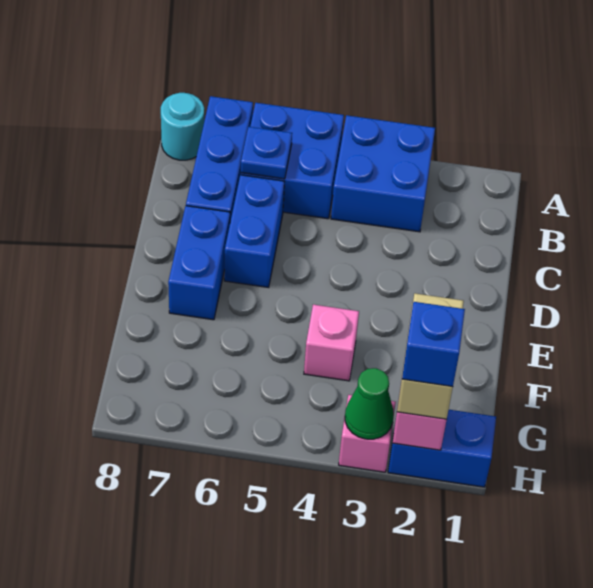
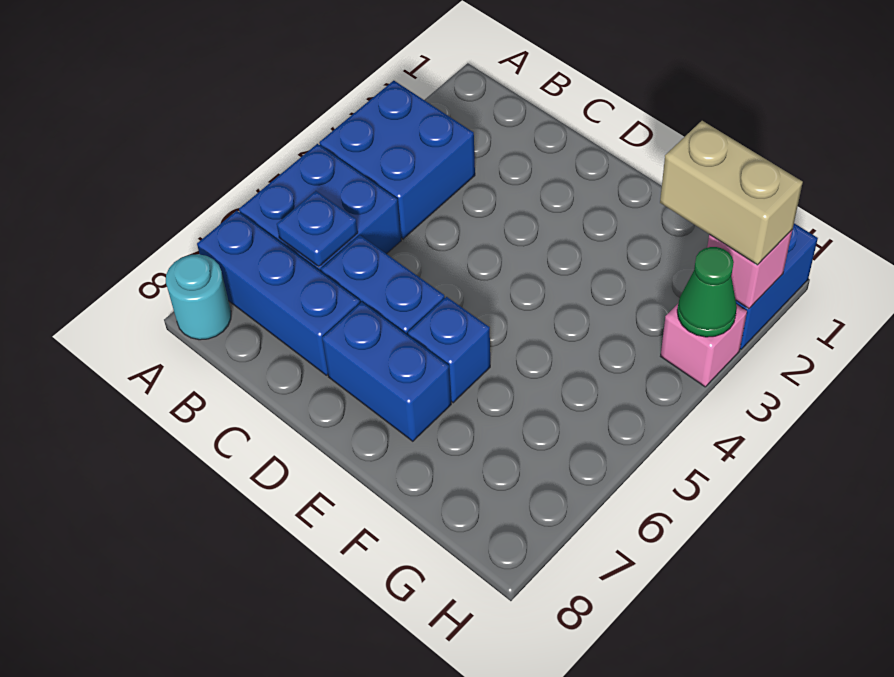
pink brick F4 level 1 -> none
blue brick H2 level 4 -> blue brick E6 level 1

